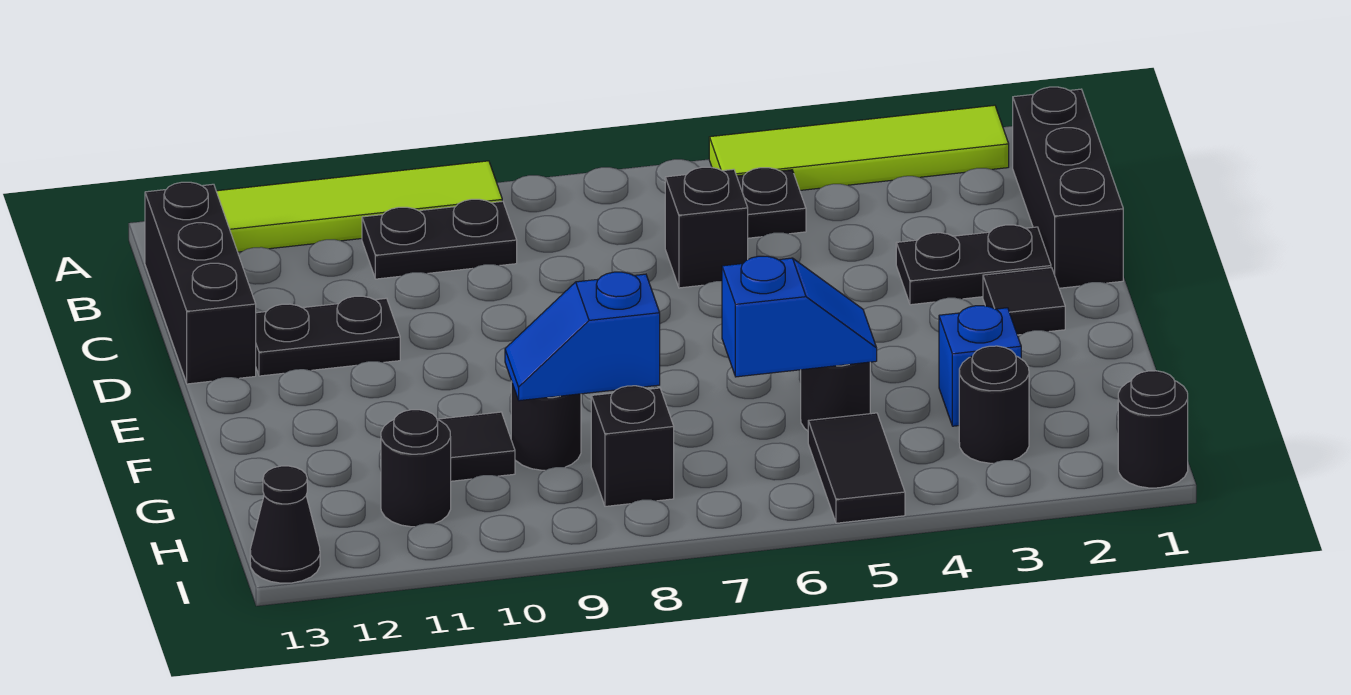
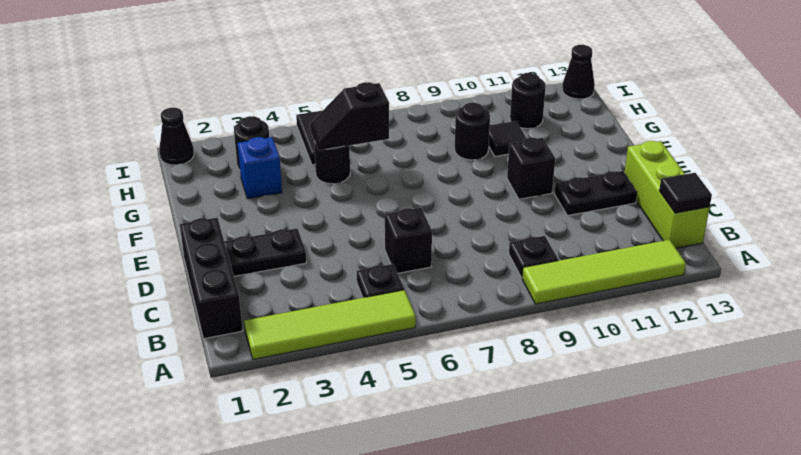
black plate B9:B10 level 1 -> black plate B9 level 1
black brick B13:D13 level 1 -> lime brick B13:D13 level 1
black tile E2 level 1 -> black tile B13 level 2
blue slope G5:G6 level 2 top 6 -> black slope G5:G6 level 2 top 6
blue slope G8:G9 level 2 top 8 -> none
black brick H8 level 1 -> black brick E10 level 1
black round brick I1 level 1 -> black cone I1 level 1

